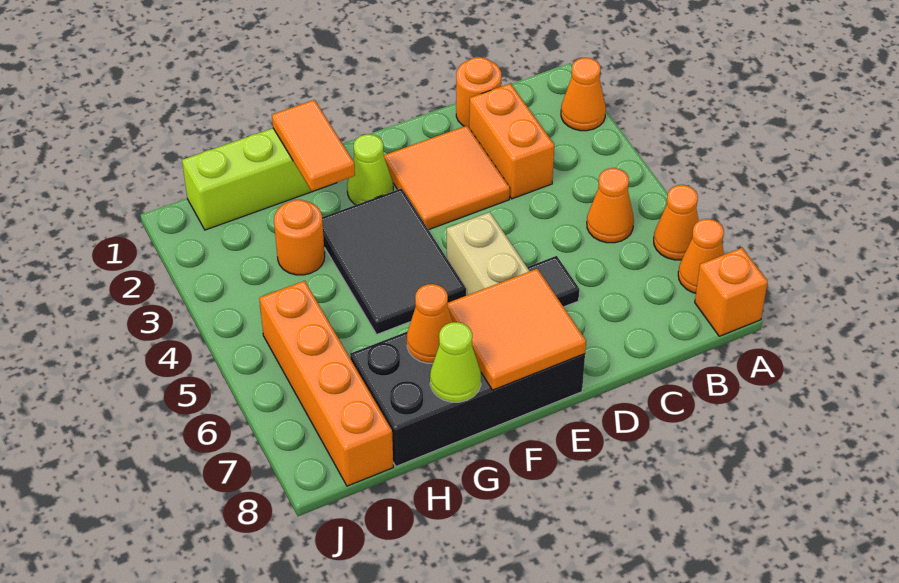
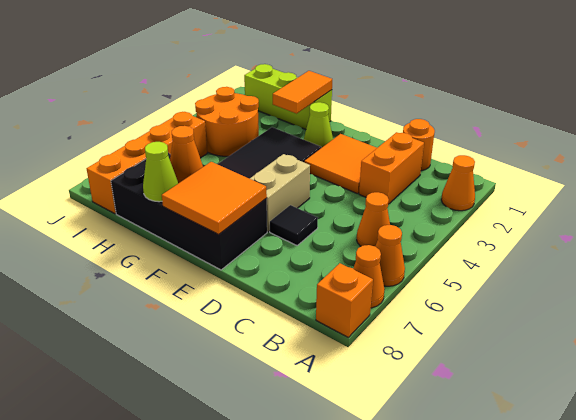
orange round brick H3 level 1 -> orange round brick H3:I4 level 1

